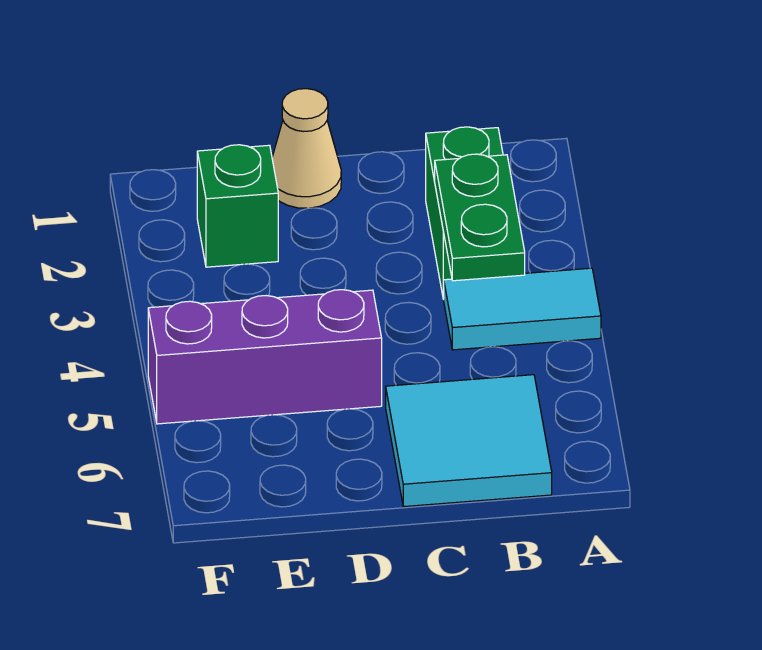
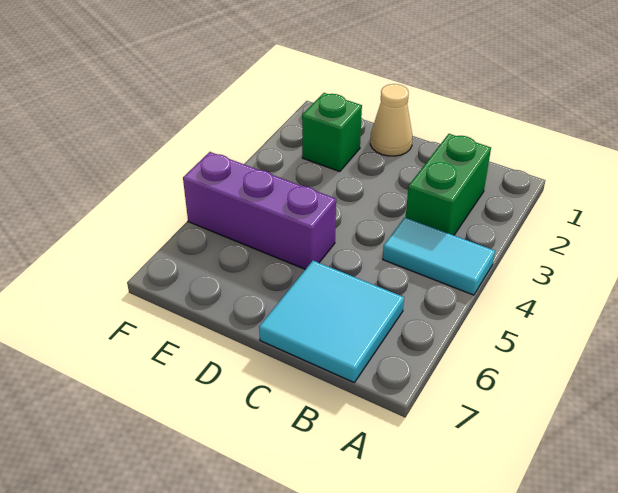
green plate B3:B4 level 2 -> none

